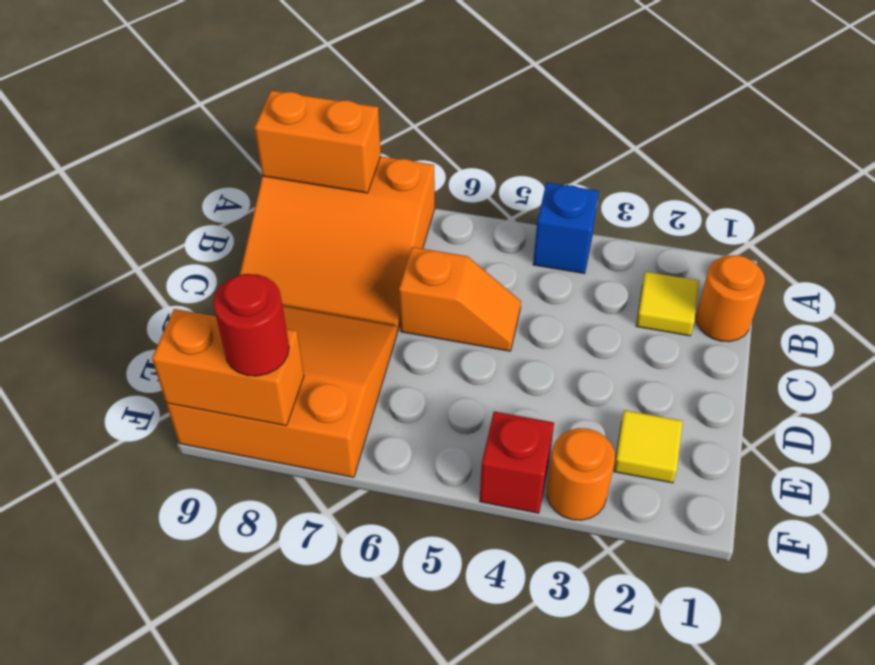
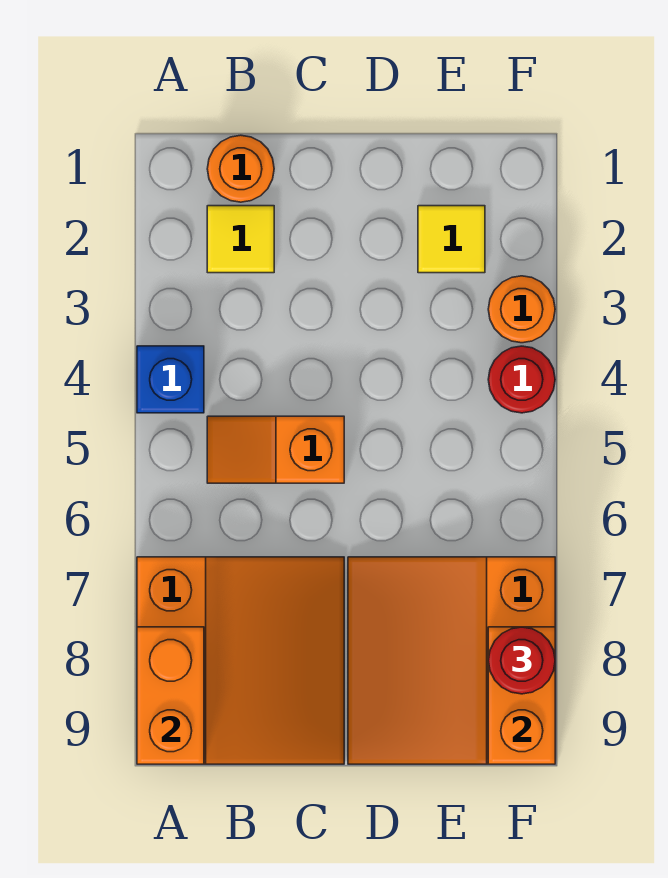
orange slope C5:C6 level 1 top 6 -> orange slope B5:C5 level 1 top C
red brick F4 level 1 -> red round brick F4 level 1

